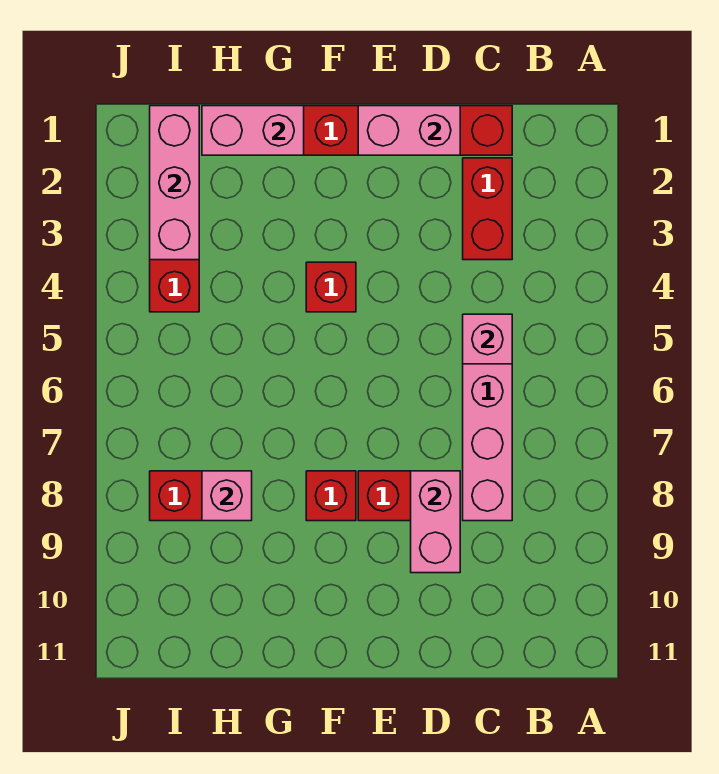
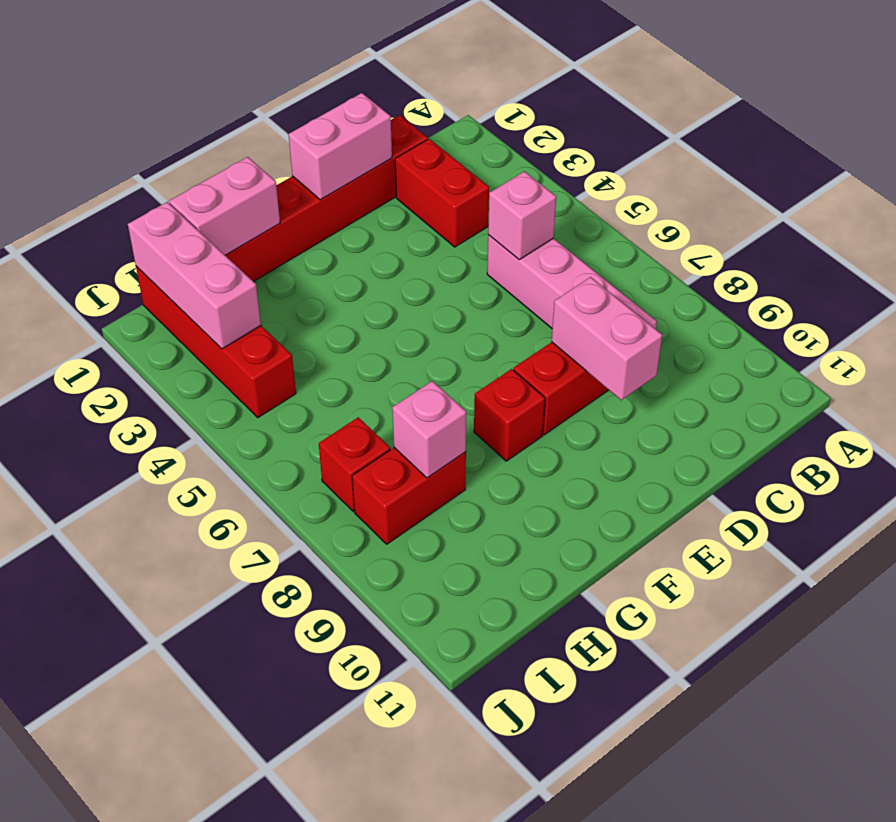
red brick F4 level 1 -> red brick I7 level 1

